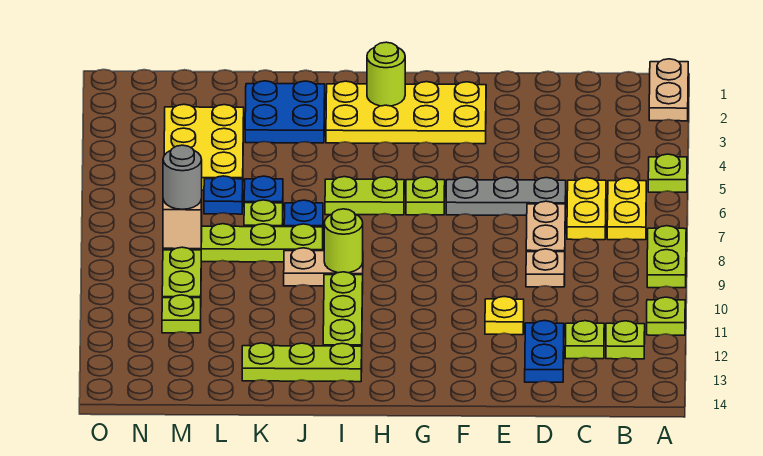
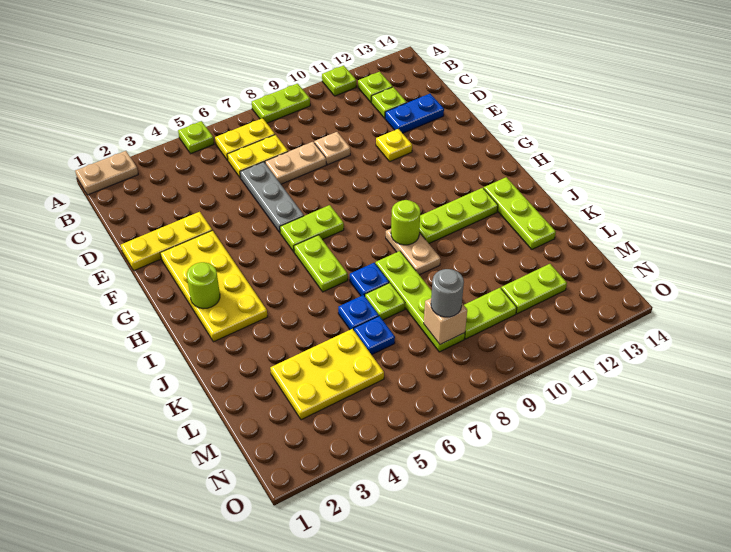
none -> yellow plate E1:E3 level 1
lime plate G6 level 1 -> lime plate G6:G7 level 1
blue plate J2:K3 level 1 -> none
lime plate M11 level 1 -> lime plate M11:M12 level 1

